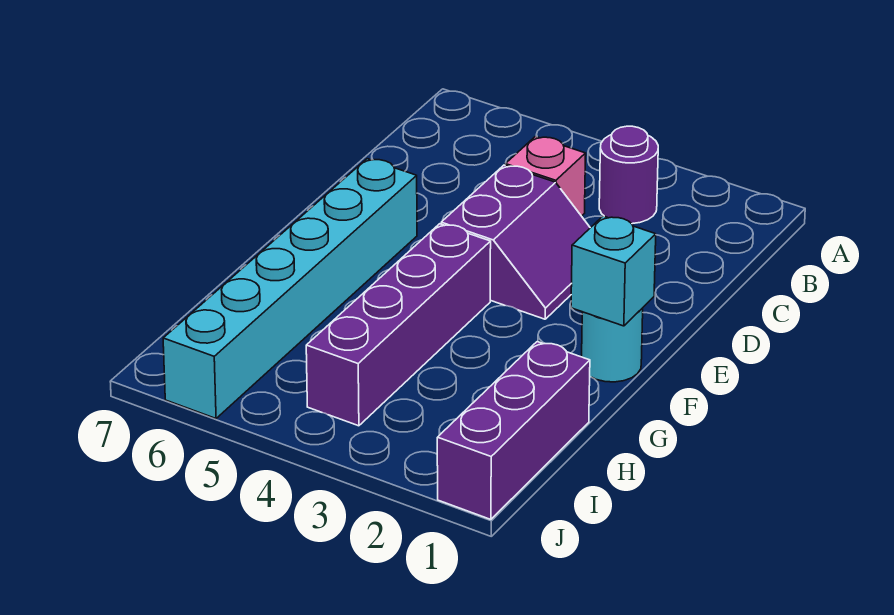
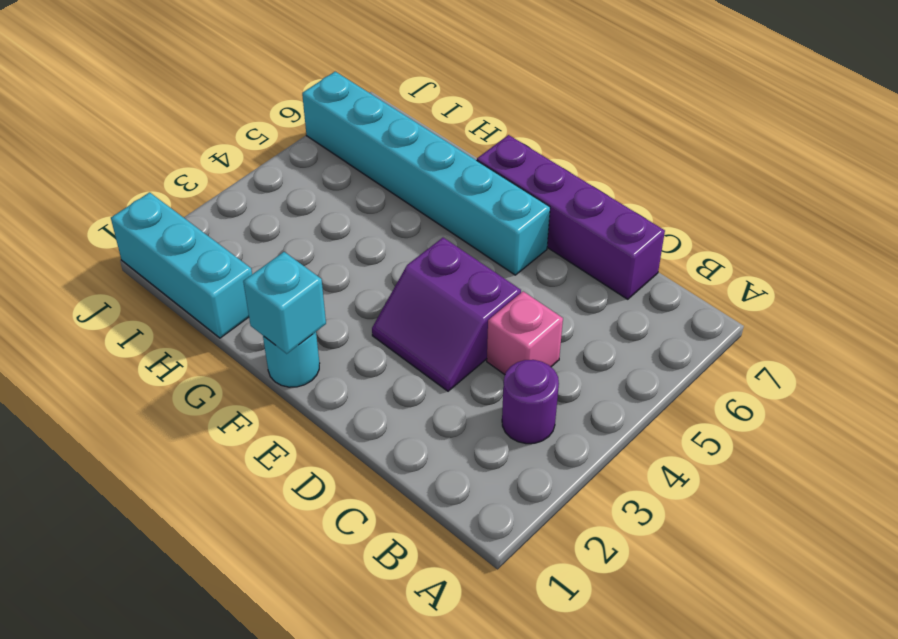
purple brick F4:I4 level 1 -> purple brick C7:F7 level 1
purple brick H1:J1 level 1 -> cyan brick H1:J1 level 1

